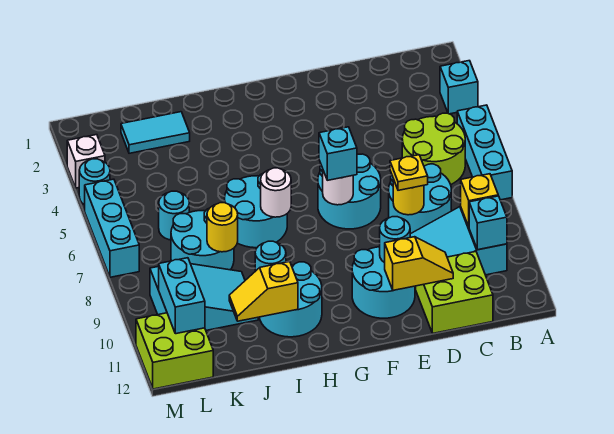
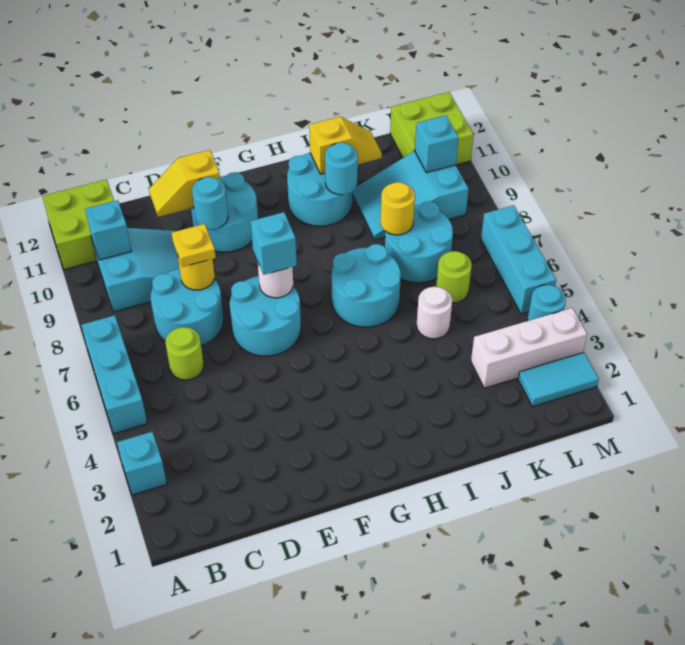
lime round brick B5:C6 level 1 -> lime round brick C6 level 1
yellow brick B9 level 2 -> none
lime brick C11:D12 level 1 -> lime brick A11:B12 level 1
white round brick H7 level 2 -> white round brick J5 level 1
cyan tile J2:K2 level 1 -> cyan tile L2:M2 level 1
cyan round brick K6 level 1 -> lime round brick K6 level 1
cyan brick L10:L11 level 2 -> cyan brick L10 level 2
white brick M3 level 1 -> white brick K3:M3 level 1

